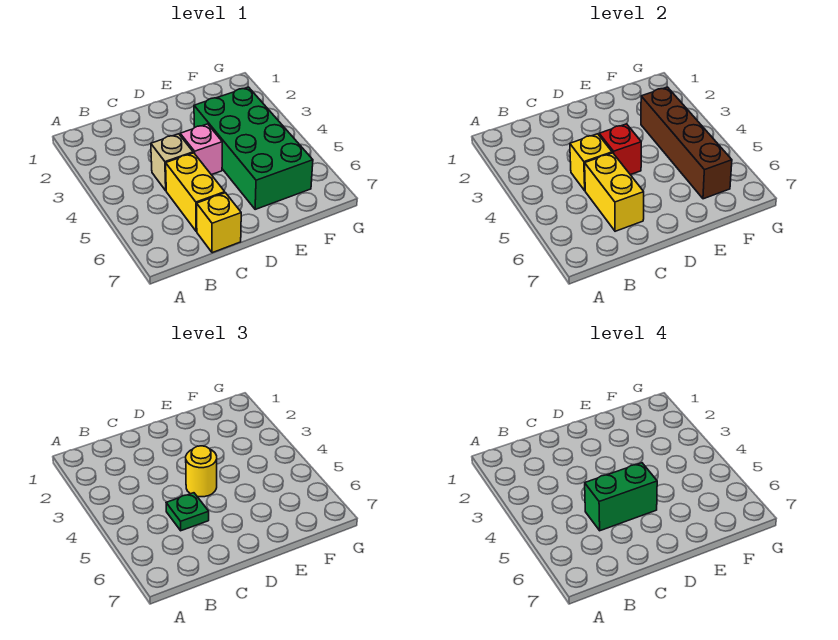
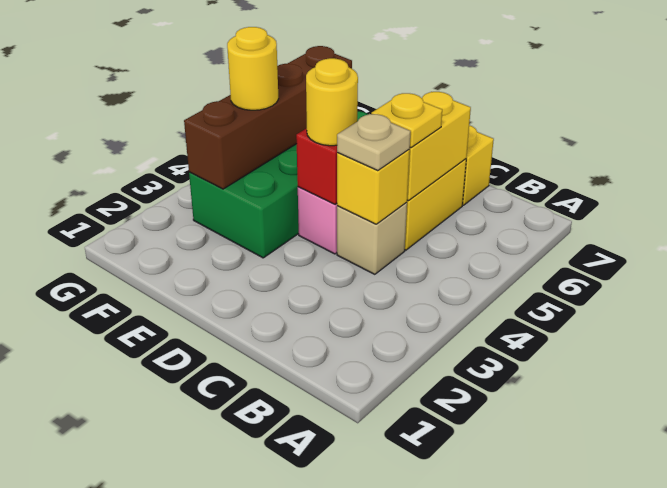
none -> tan plate C4 level 3
green plate C5 level 3 -> yellow plate C5 level 3
green brick C5:D5 level 4 -> none
none -> yellow round brick F4 level 3

